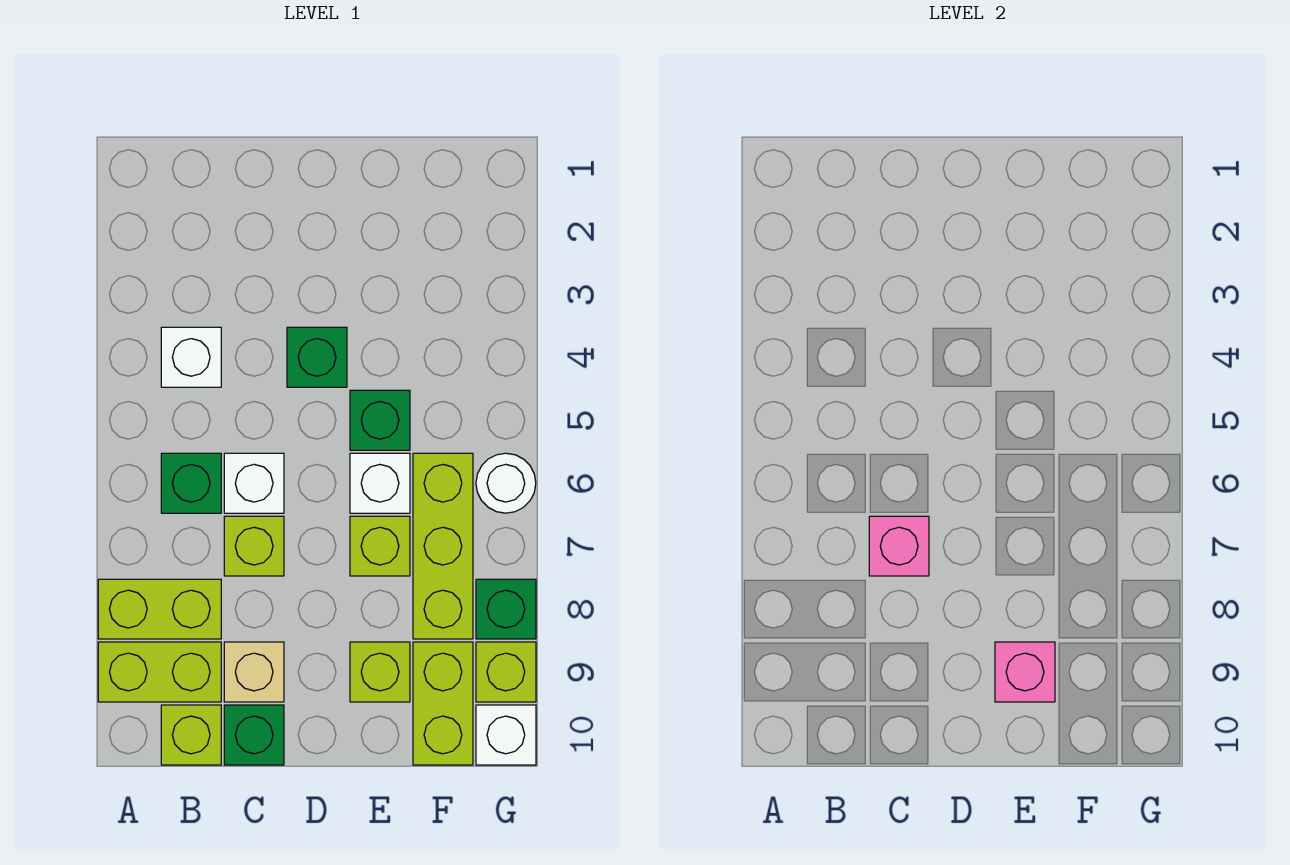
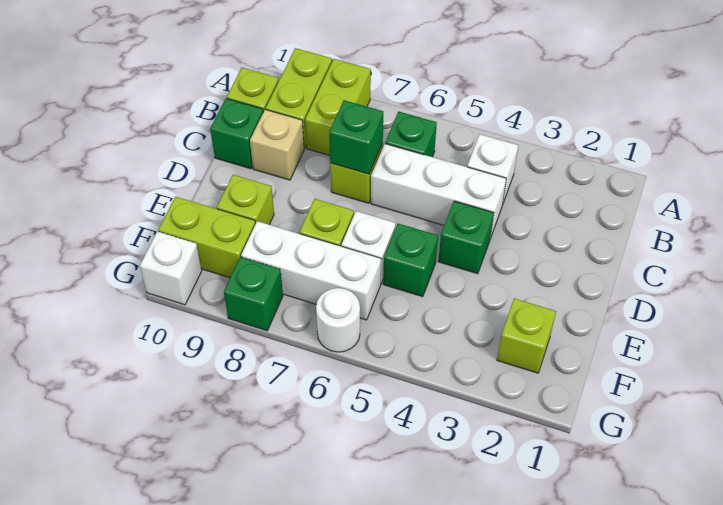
white brick C6 level 1 -> white brick C4:C6 level 1
pink brick C7 level 2 -> green brick C7 level 2
pink brick E9 level 2 -> none
lime brick F6:F8 level 1 -> white brick F6:F8 level 1
lime brick G9 level 1 -> lime brick F2 level 1

